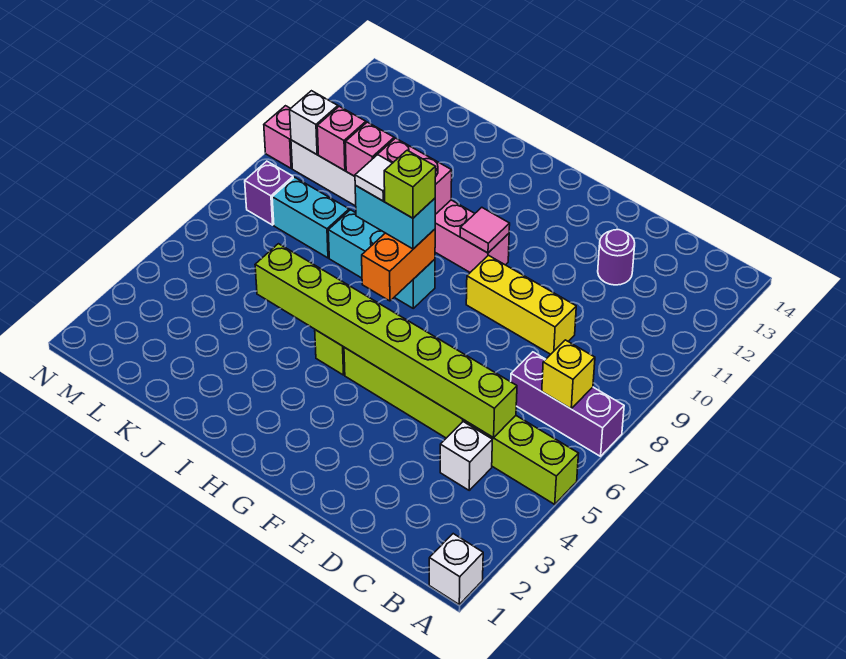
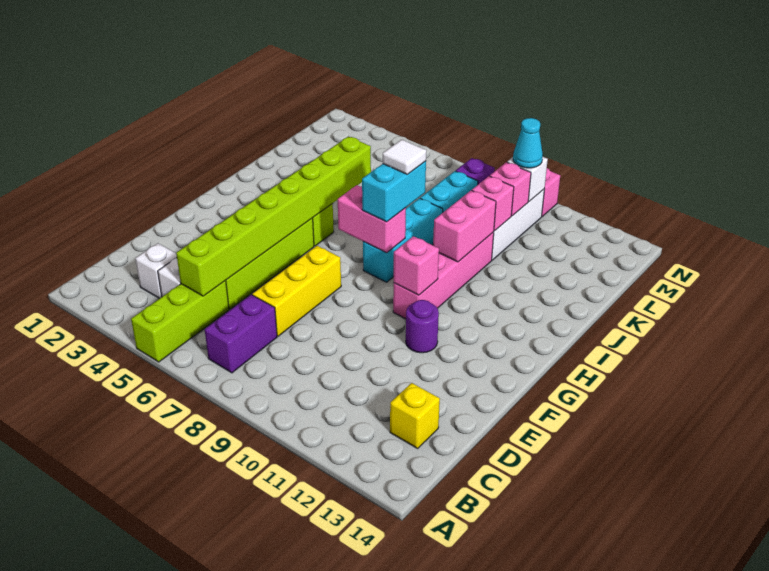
white brick A1 level 1 -> white brick C3 level 1
purple brick A7:C7 level 1 -> purple brick B7:C7 level 1
yellow brick B7 level 2 -> yellow brick C13 level 1
yellow brick D9:F9 level 1 -> yellow brick D7:F7 level 1
purple round brick D12 level 1 -> purple round brick F11 level 1
pink tile G10 level 2 -> pink brick G10 level 2
orange brick H7:H8 level 2 -> pink brick H7:H8 level 2
lime brick H8 level 4 -> none
none -> cyan cone M10 level 3

